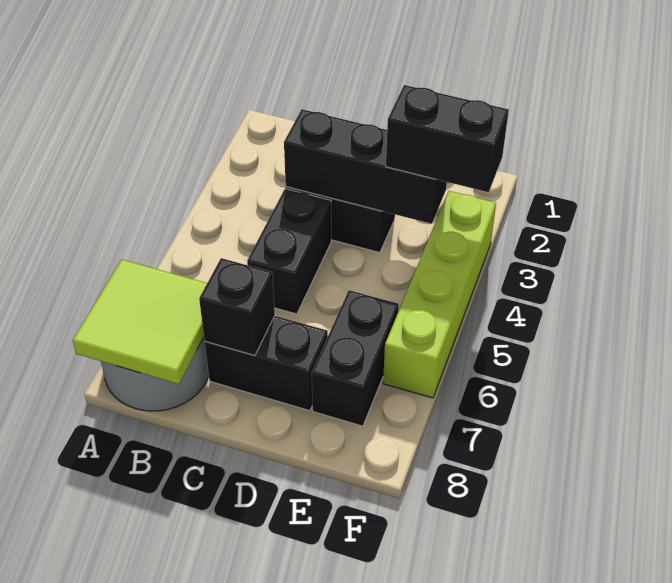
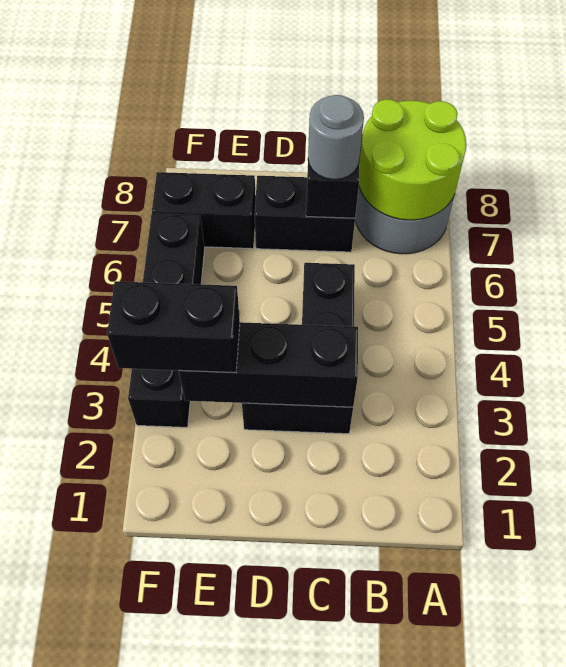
lime tile A7:B8 level 2 -> lime round brick A7:B8 level 2
none -> grey round brick C7 level 3
black brick E6:E7 level 1 -> black brick E7:F7 level 1
lime brick F3:F6 level 1 -> black brick F3:F6 level 1

